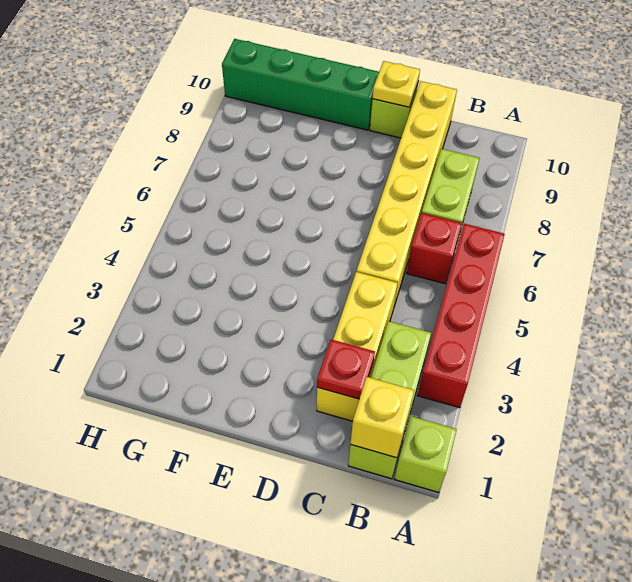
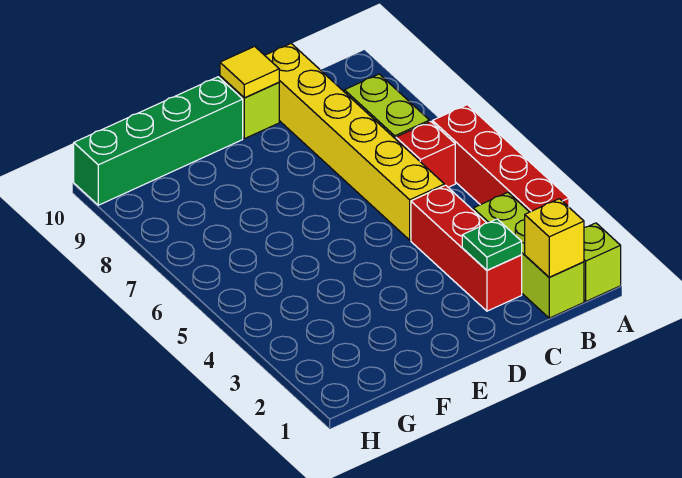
yellow brick C2:C4 level 1 -> red brick C2:C4 level 1
red plate C2 level 2 -> green plate C2 level 2
yellow plate D10 level 2 -> yellow tile D10 level 2

